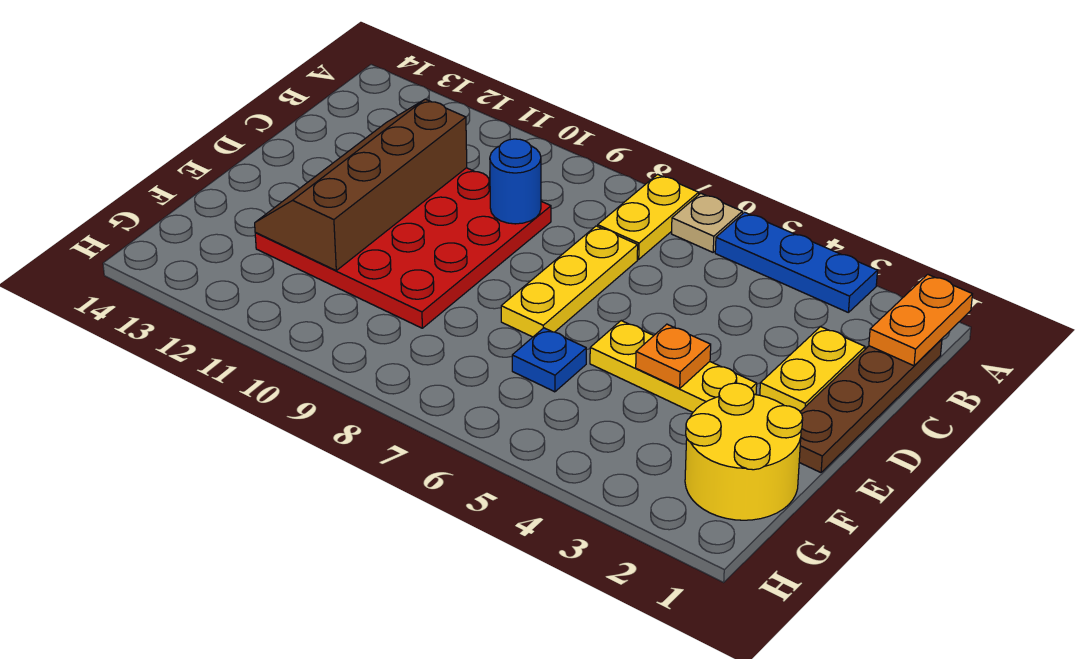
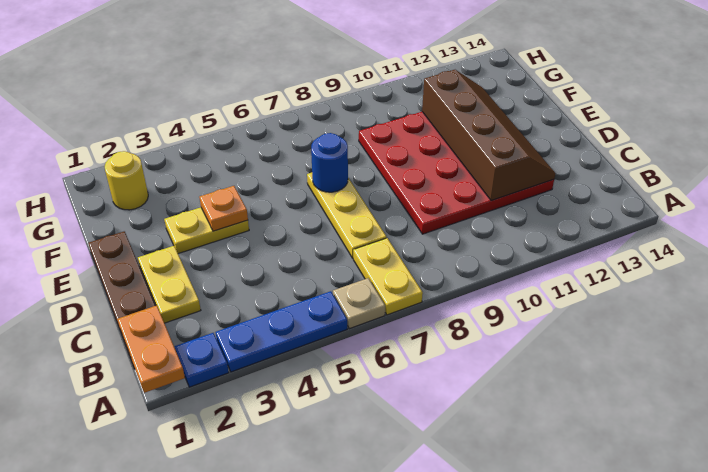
blue round brick C9 level 2 -> blue round brick E7 level 2
yellow plate E3:E5 level 1 -> yellow plate E3:E4 level 1
yellow round brick F1:G2 level 1 -> yellow round brick G2 level 1
blue plate F6 level 1 -> blue plate A2 level 1

